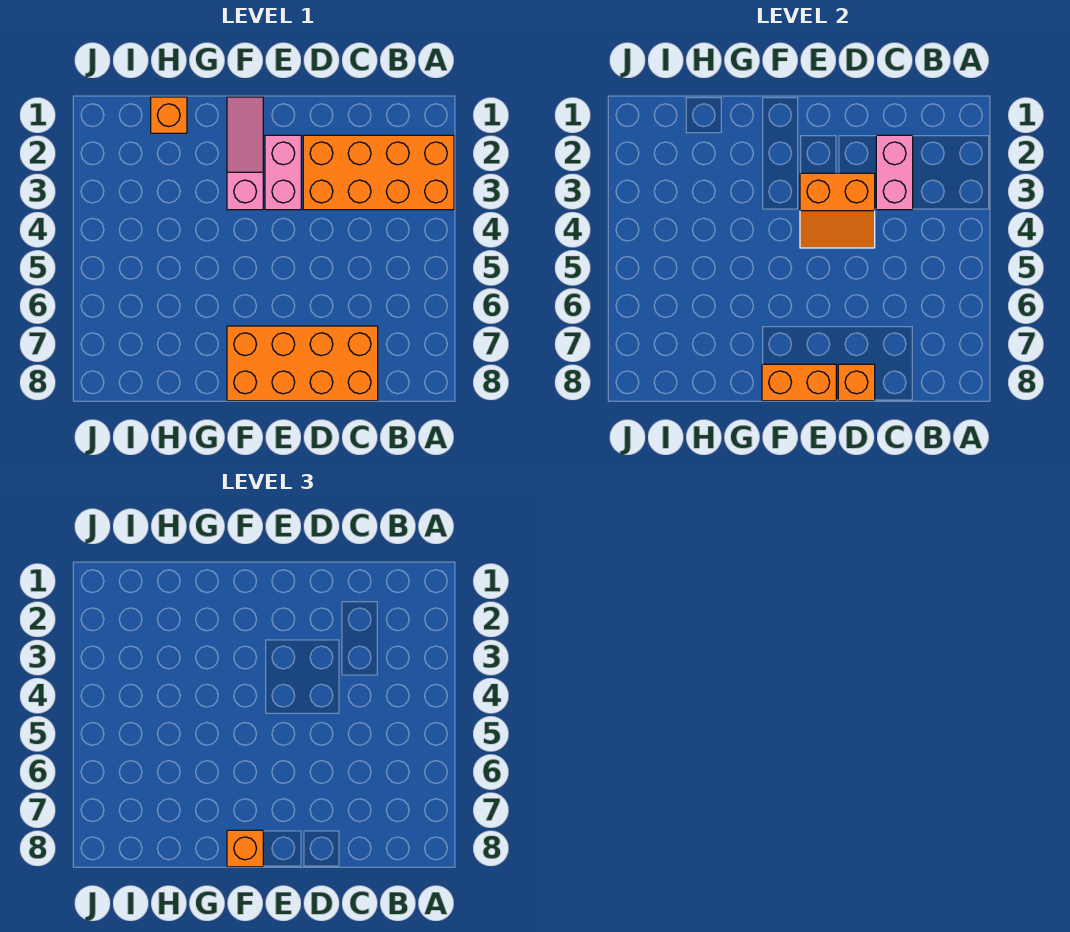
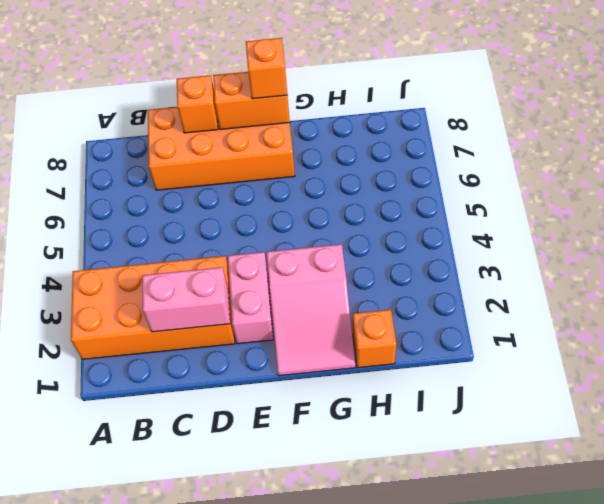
pink brick C2:C3 level 2 -> pink brick C2:D2 level 2
orange slope D3:E4 level 2 top 3 -> none
pink slope F1:F3 level 1 top 3 -> pink slope F1:G3 level 1 top 3

